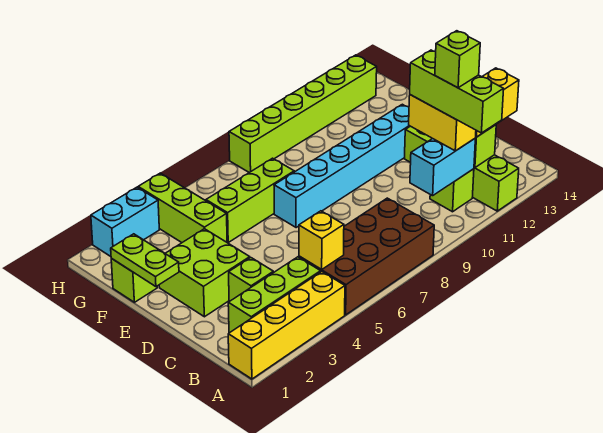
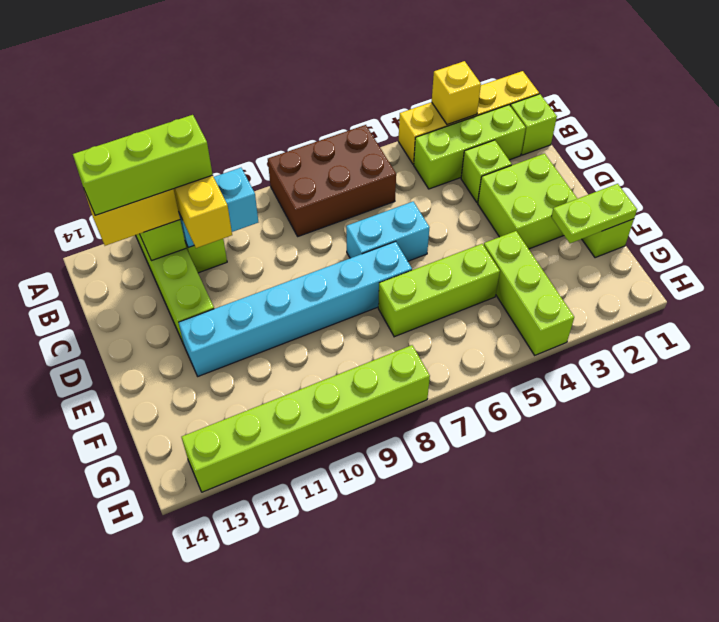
brown brick A5:B8 level 1 -> brown brick A6:B8 level 1
lime brick A11:C11 level 4 -> lime brick B11:B13 level 4
yellow brick B5 level 2 -> yellow brick A3 level 2
lime brick B11 level 5 -> lime brick B1 level 1
lime plate E1:F1 level 2 -> lime plate F1:F2 level 2
cyan brick H2:H3 level 1 -> cyan brick D6:D7 level 1

